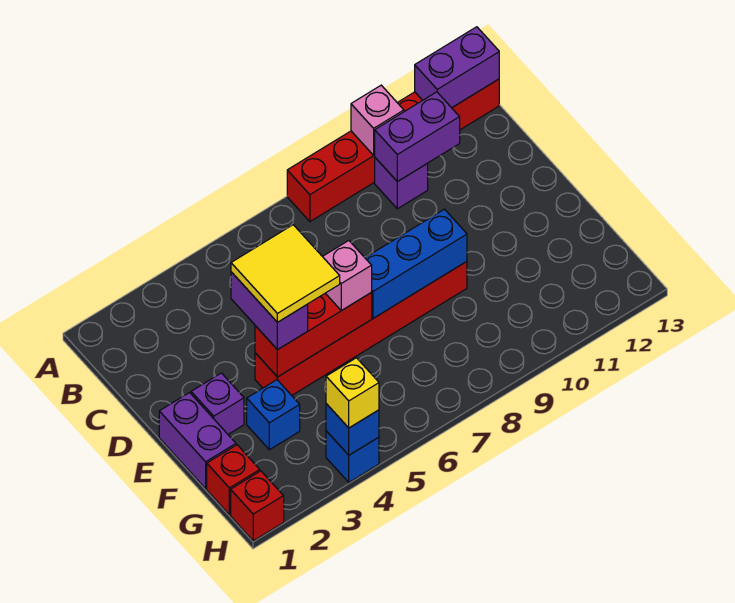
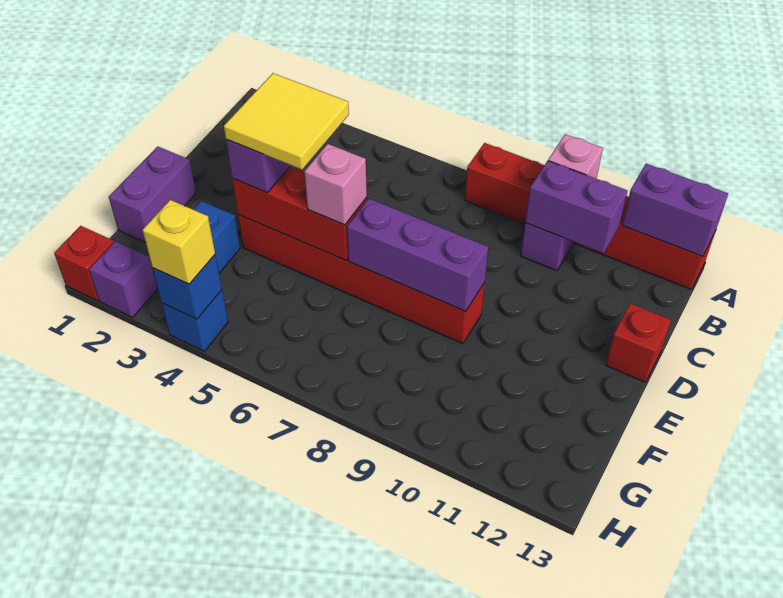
purple brick E2 level 1 -> purple brick H2 level 1
blue brick E7:E9 level 2 -> purple brick E7:E9 level 2
red brick G1 level 1 -> red brick D13 level 1

